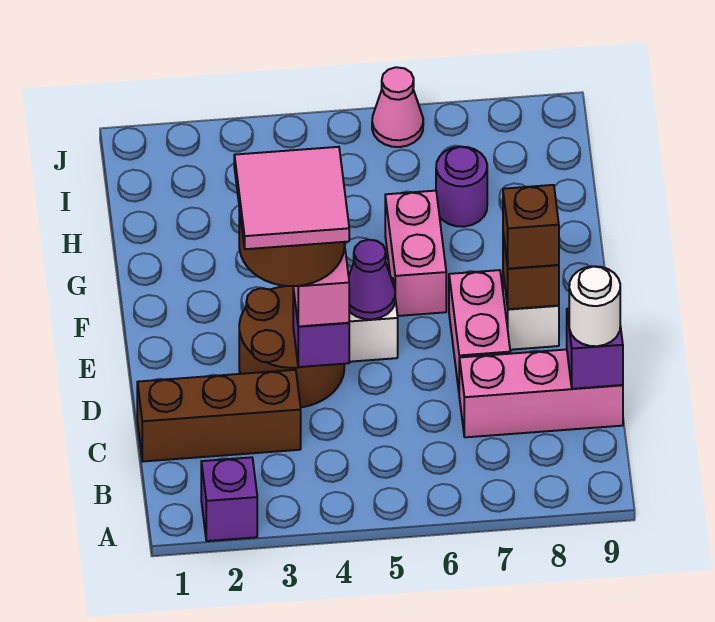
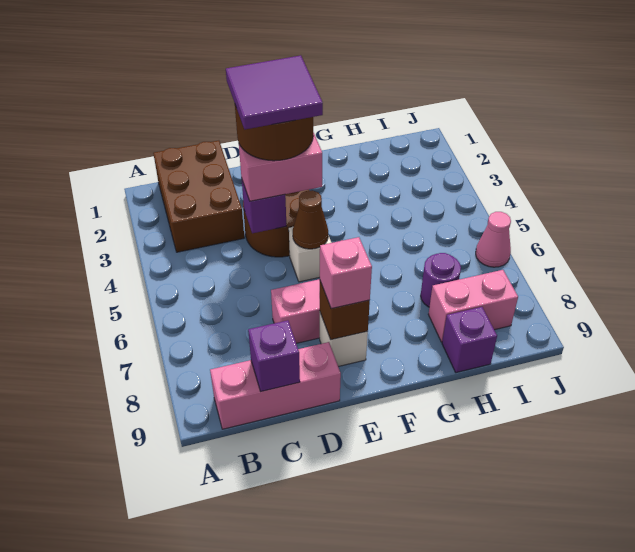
purple brick A2 level 1 -> purple brick H9 level 1
brown brick C1:C3 level 1 -> brown brick B1:C3 level 1
pink brick C7:C9 level 1 -> pink brick B9:D9 level 1
white round brick C9 level 3 -> none
pink tile D3:E4 level 5 -> purple tile D3:E4 level 5
purple cone E5 level 2 -> brown cone E5 level 2
brown brick E8 level 3 -> pink brick E8 level 3
pink brick F6:G6 level 1 -> pink brick H8:I8 level 1

